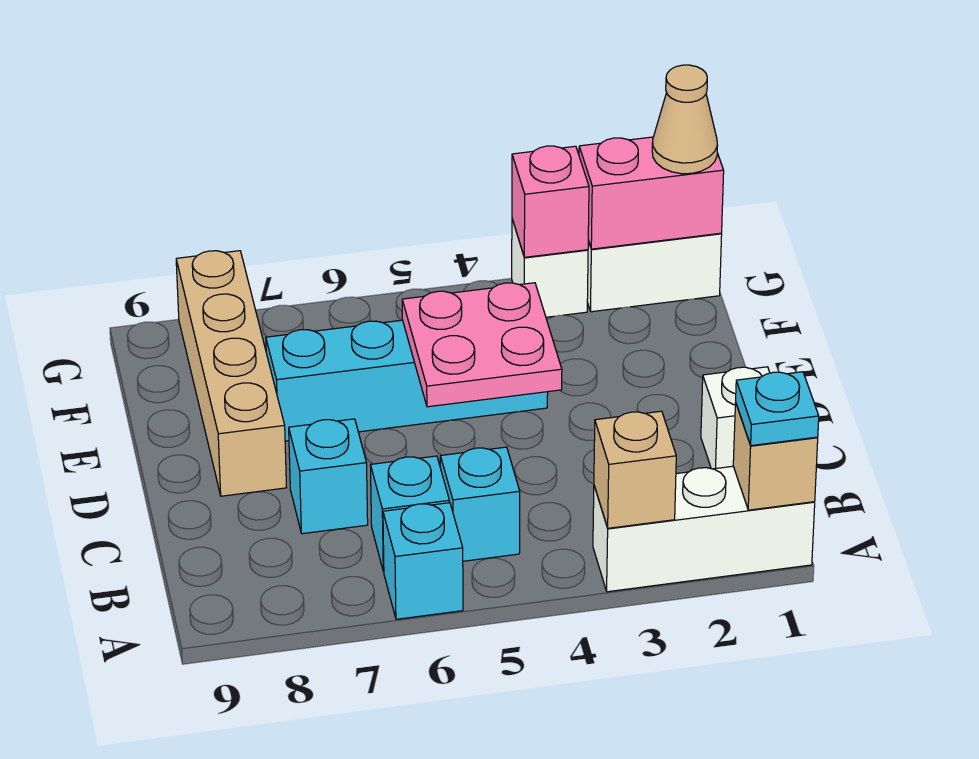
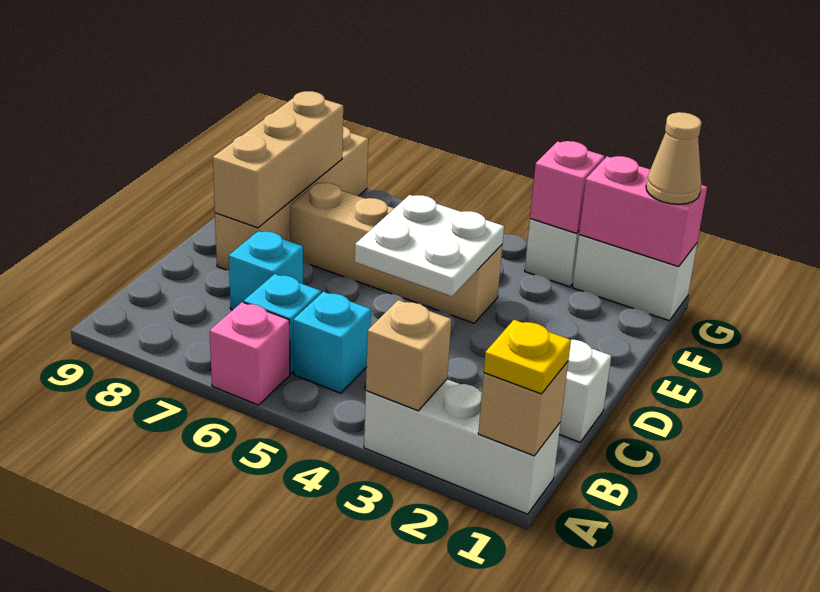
cyan plate A1 level 3 -> yellow plate A1 level 3
cyan brick A6 level 1 -> pink brick A6 level 1
pink plate D4:E5 level 2 -> white plate D4:E5 level 2
none -> tan brick D8:F8 level 2
cyan brick E4:E7 level 1 -> tan brick E4:E7 level 1

